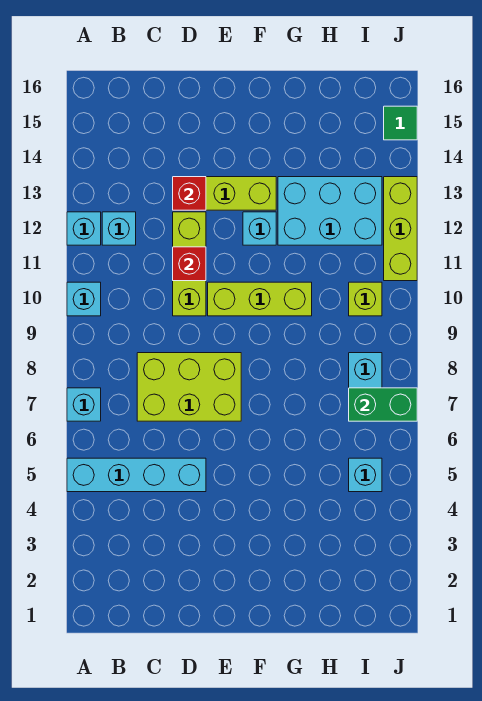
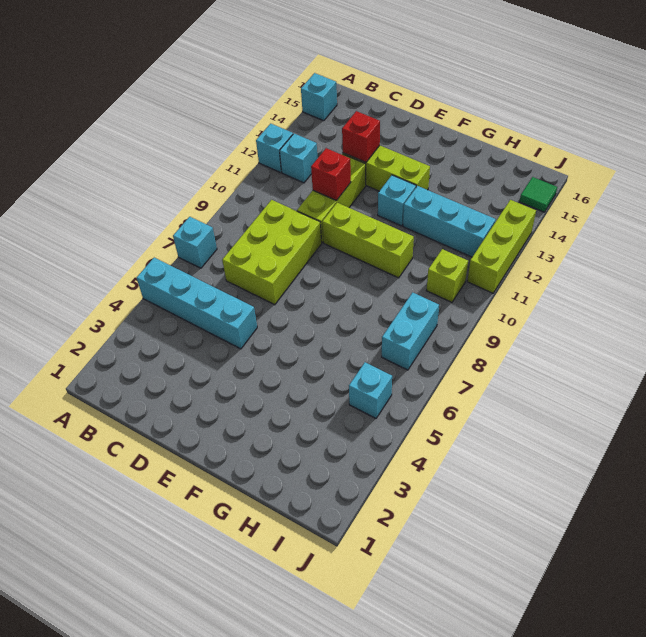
cyan brick A10 level 1 -> cyan brick A15 level 1
lime brick C7:E8 level 1 -> lime brick C7:D9 level 1
cyan brick G12:I13 level 1 -> cyan brick G12:I12 level 1
green brick I7:J7 level 2 -> none

